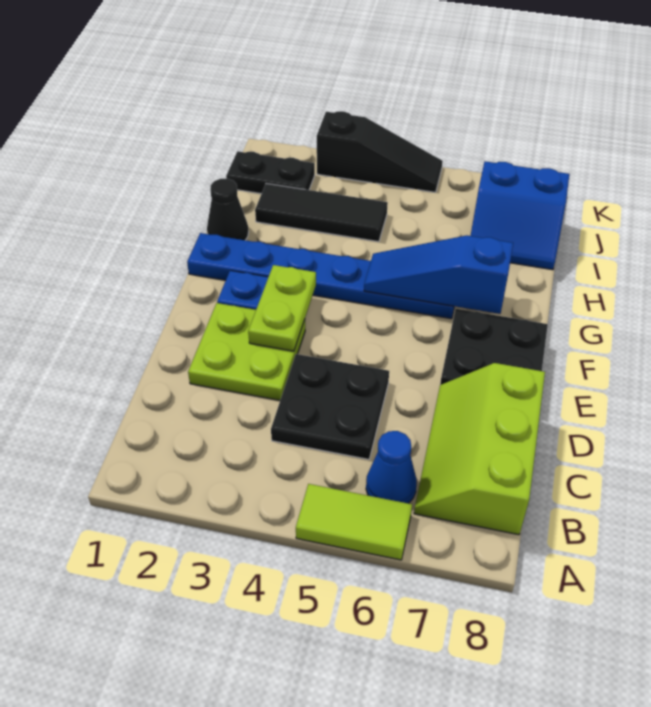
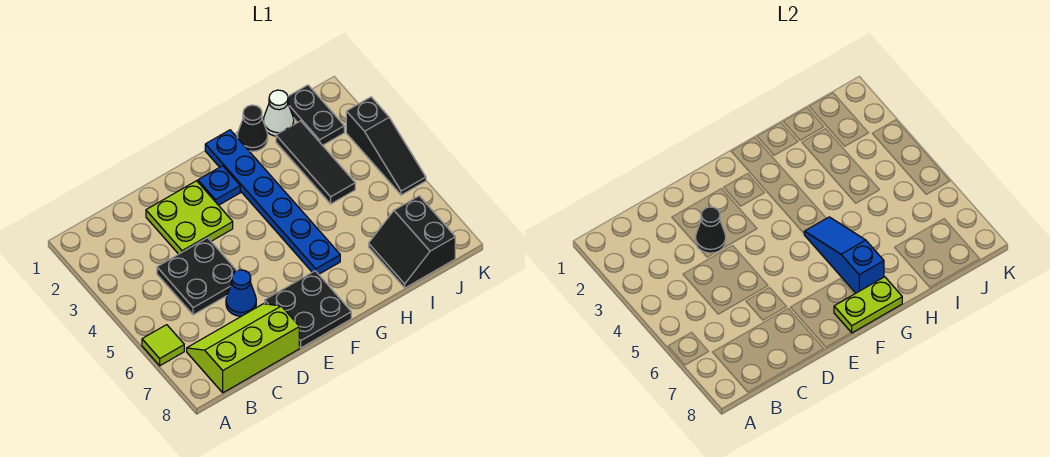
lime tile A5:A6 level 1 -> lime tile A6 level 1
blue cone B6 level 1 -> blue cone D6 level 1
none -> black cone D3 level 2
lime plate E3:F3 level 2 -> lime plate F8:G8 level 2
none -> white cone I1 level 1
blue slope I7:J8 level 1 top J -> black slope I7:J8 level 1 top J

